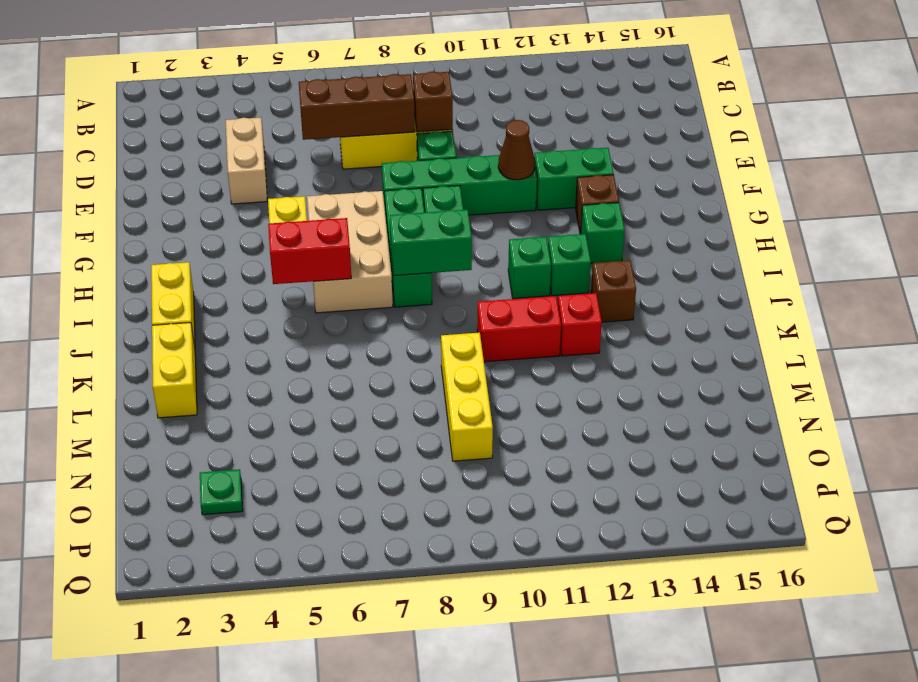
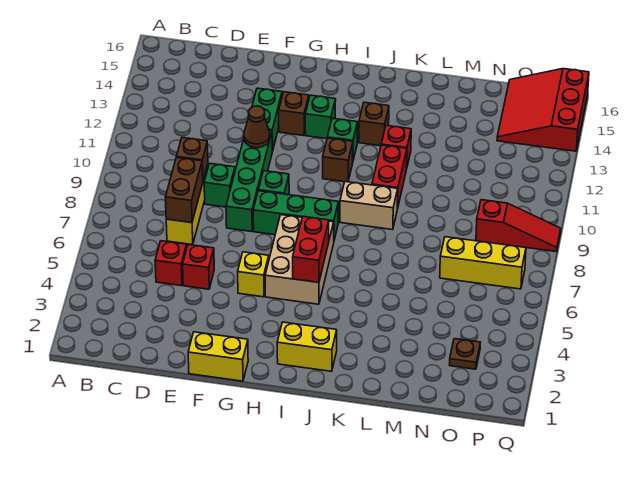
tan brick D4:E4 level 1 -> tan brick J9:K9 level 1
none -> red brick D5 level 1
brown brick D6:D8 level 2 -> brown brick D7:D8 level 2
none -> red brick E5 level 1
tan brick G6:I7 level 1 -> tan brick H5:I7 level 1
green brick I8:I9 level 2 -> none
green brick I11 level 1 -> brown brick I11 level 1
yellow brick K2:L2 level 1 -> yellow brick F1:G1 level 1
yellow brick L9:N9 level 1 -> yellow brick N7:P7 level 1
green plate O3 level 1 -> brown plate O3 level 1
none -> red slope O9:Q9 level 1 top O
none -> red slope O14:Q16 level 1 top Q

